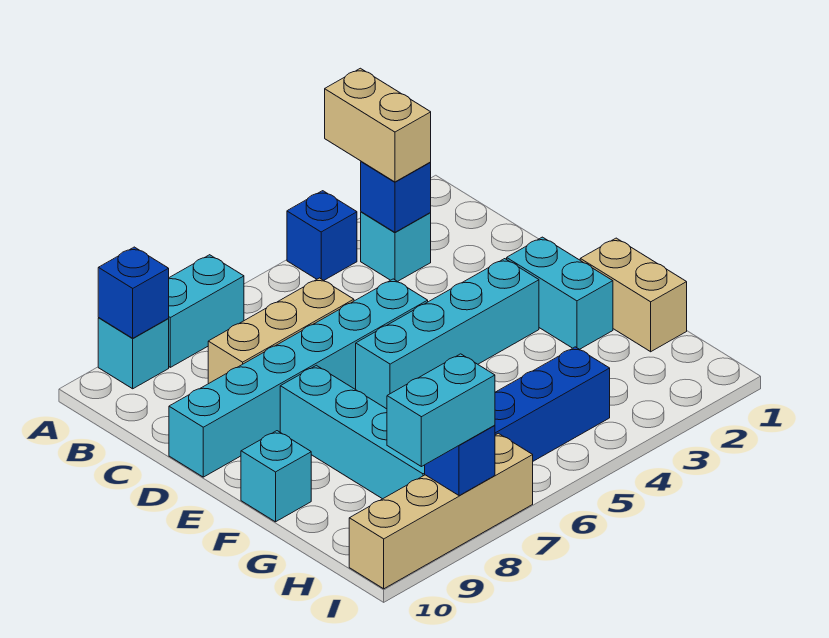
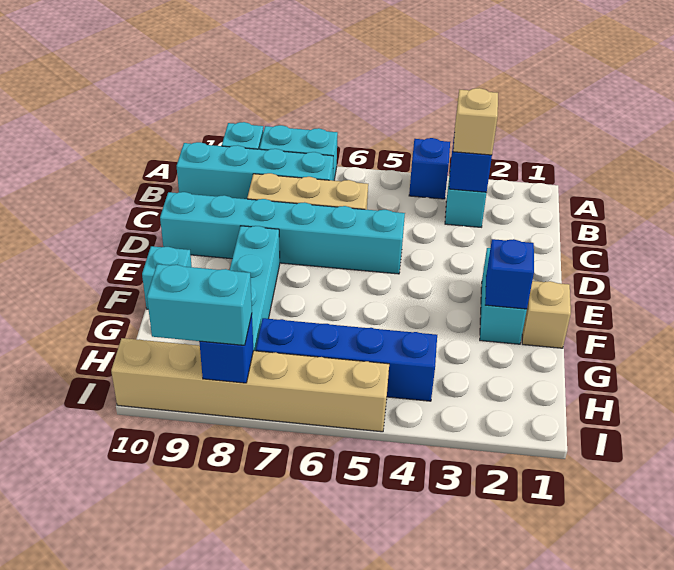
tan brick A3:B3 level 3 -> tan brick B3 level 3
blue brick A9 level 2 -> blue brick F2 level 2
cyan brick E3:E6 level 1 -> cyan brick B7:B10 level 1
tan brick F1:G1 level 1 -> tan brick F1 level 1
tan brick I7:I10 level 1 -> tan brick I5:I10 level 1

